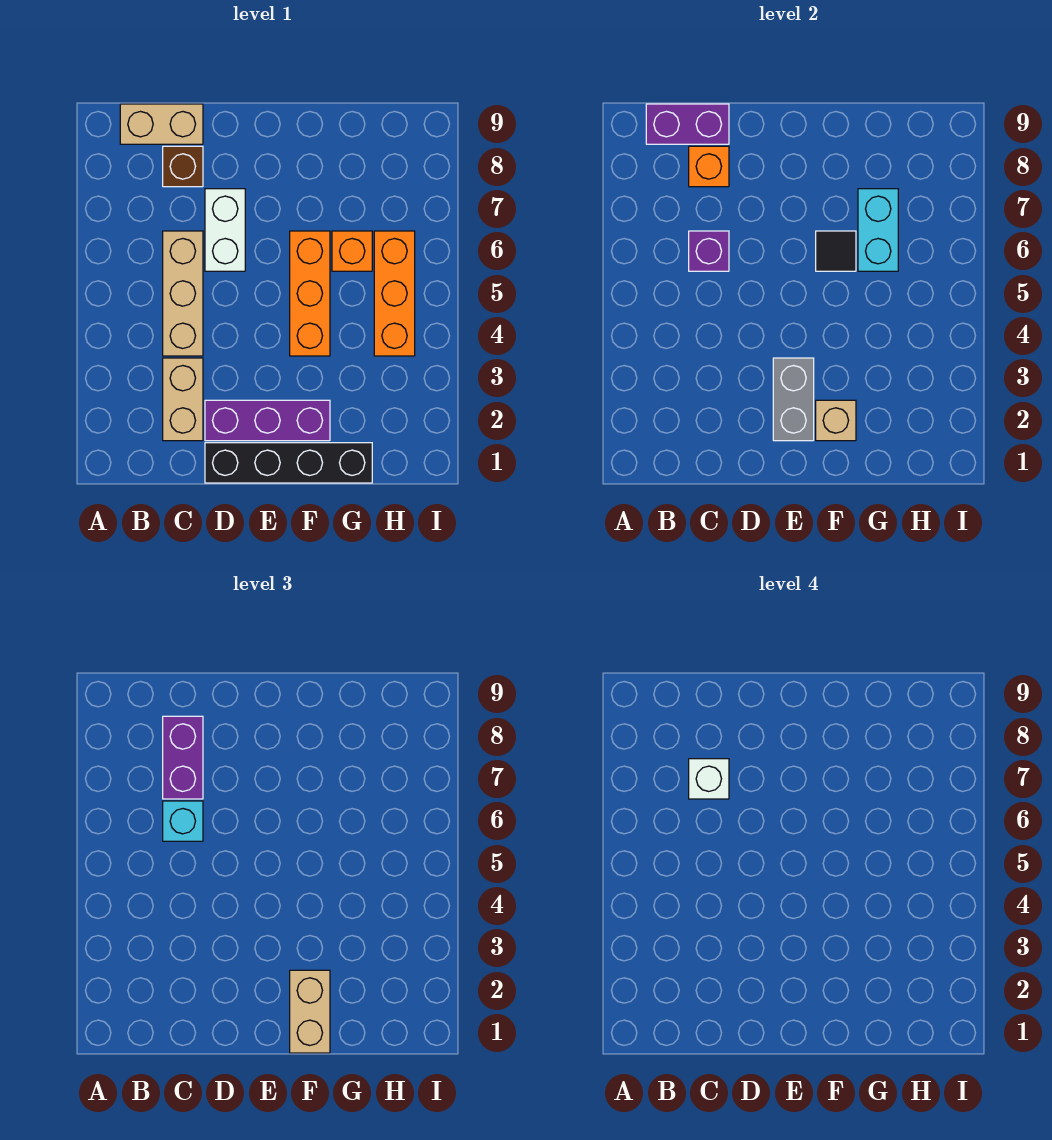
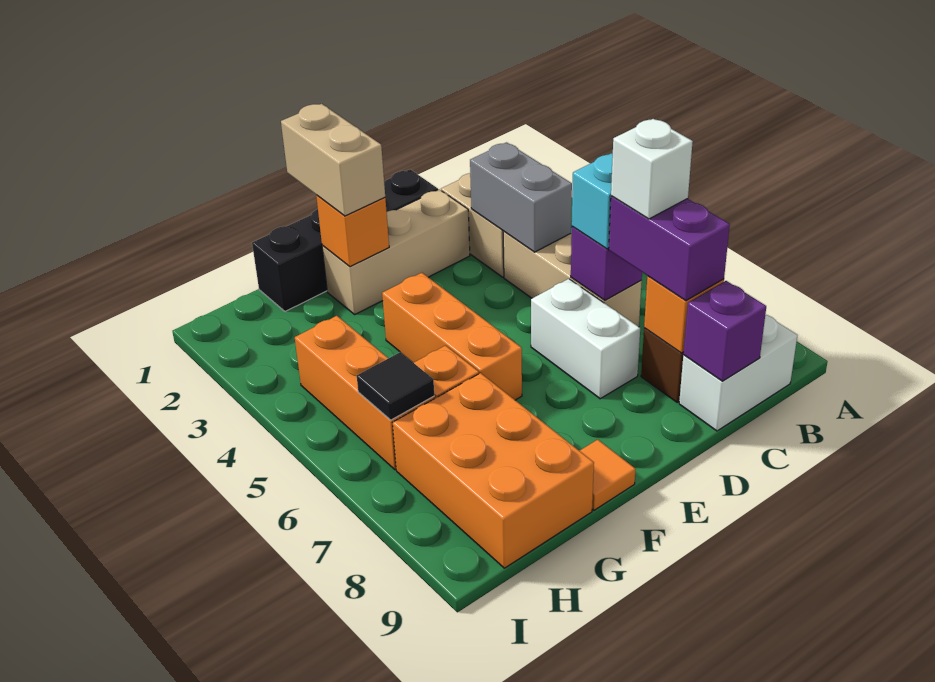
tan brick B9:C9 level 1 -> white brick B9:C9 level 1
purple brick B9:C9 level 2 -> purple brick C9 level 2
purple brick D2:F2 level 1 -> tan brick D2:F2 level 1
grey brick E2:E3 level 2 -> grey brick C3:C4 level 2
tan brick F2 level 2 -> orange brick F2 level 2
black tile F6 level 2 -> black tile H6 level 2
none -> orange tile F9 level 1
cyan brick G6:G7 level 2 -> none
none -> orange brick G7:H9 level 1

